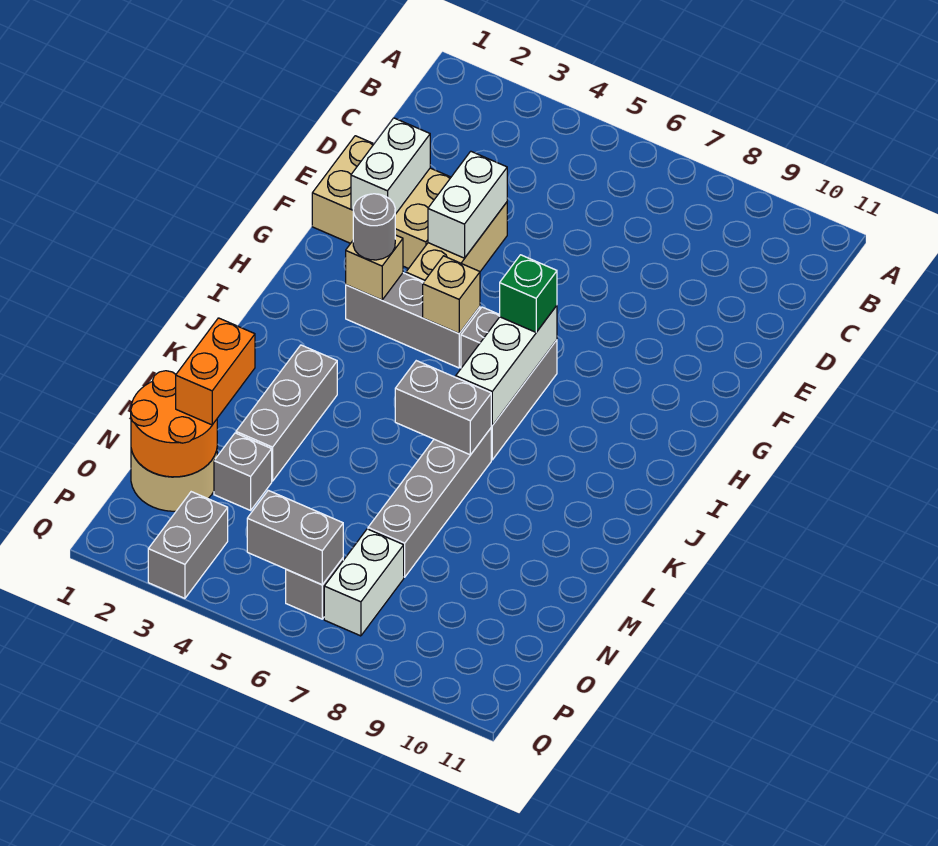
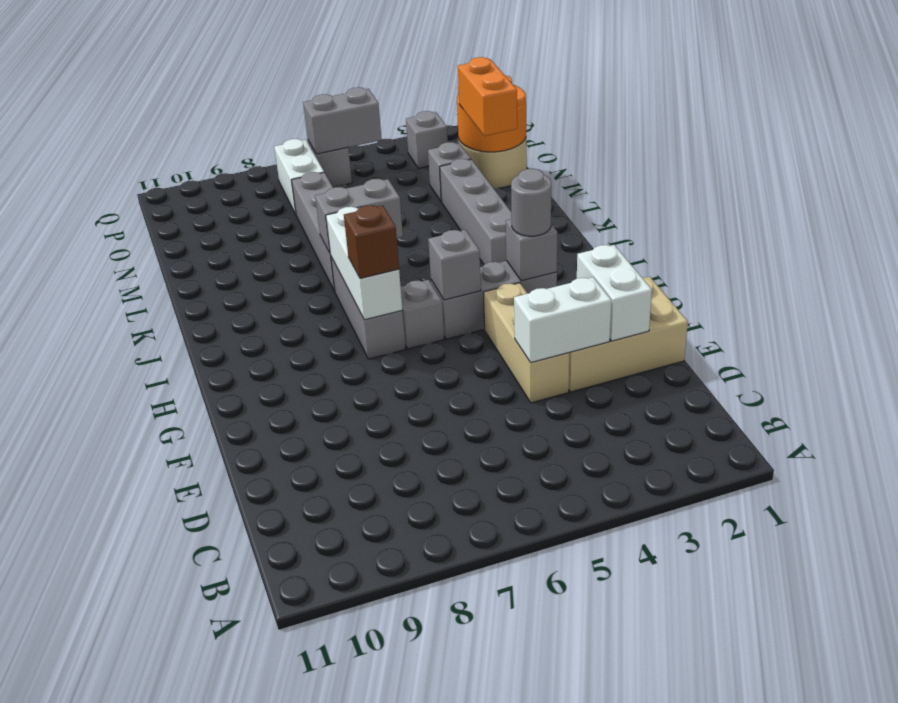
white brick E4:F4 level 2 -> white brick E3:E4 level 2
tan brick H3 level 2 -> grey brick H3 level 2
tan brick H5 level 2 -> grey brick H5 level 2
green brick H7 level 3 -> brown brick H7 level 3
grey brick K3:M3 level 1 -> grey brick J3:M3 level 1
grey brick P3:Q3 level 1 -> grey brick P3 level 1

